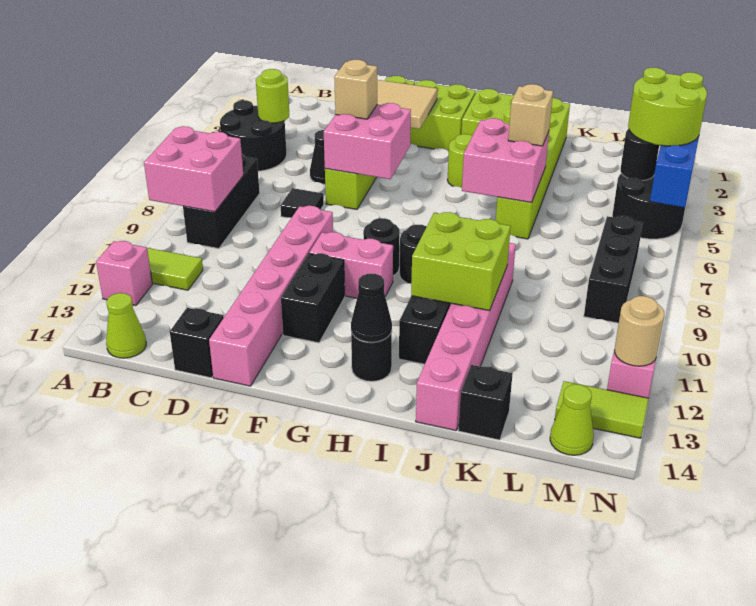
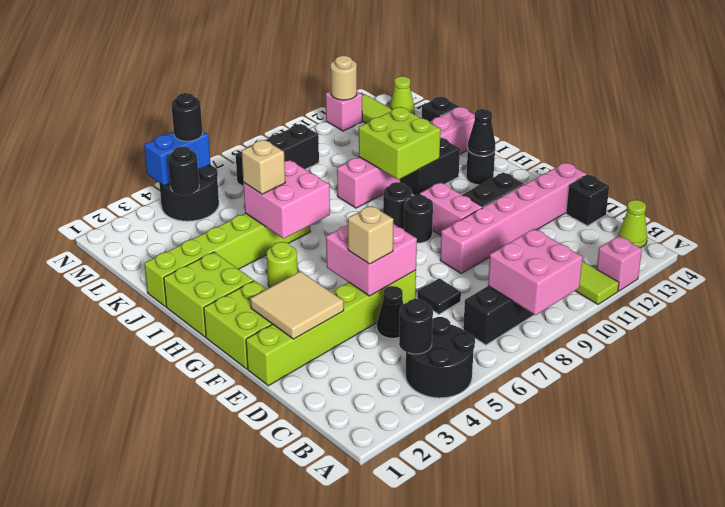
lime round brick B4 level 2 -> black round brick B4 level 2
lime round brick M3:N4 level 3 -> none
none -> black round brick N5 level 3

